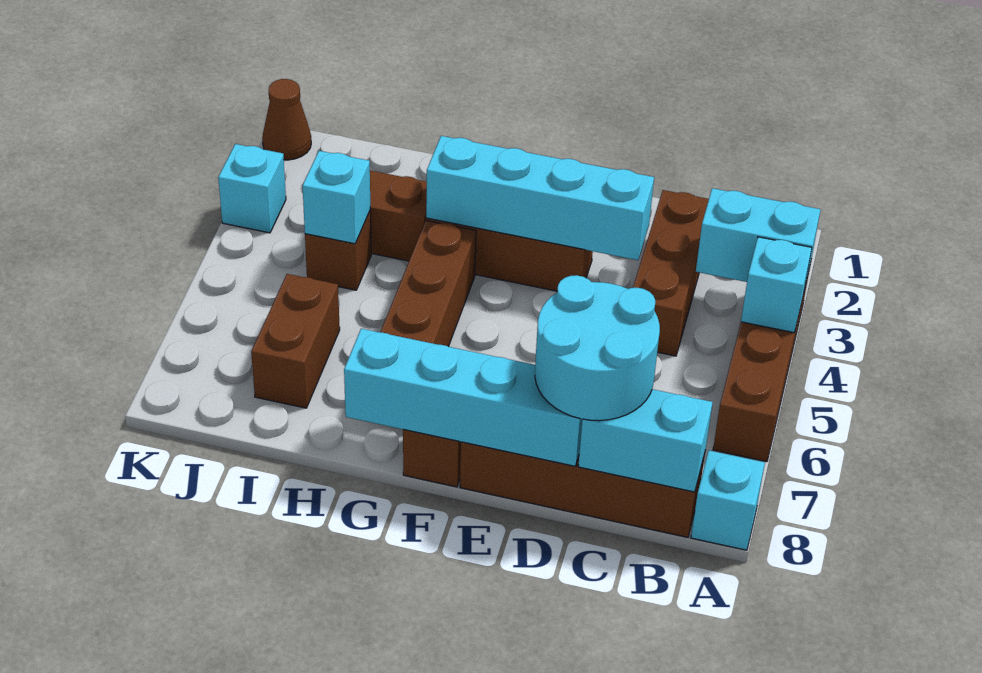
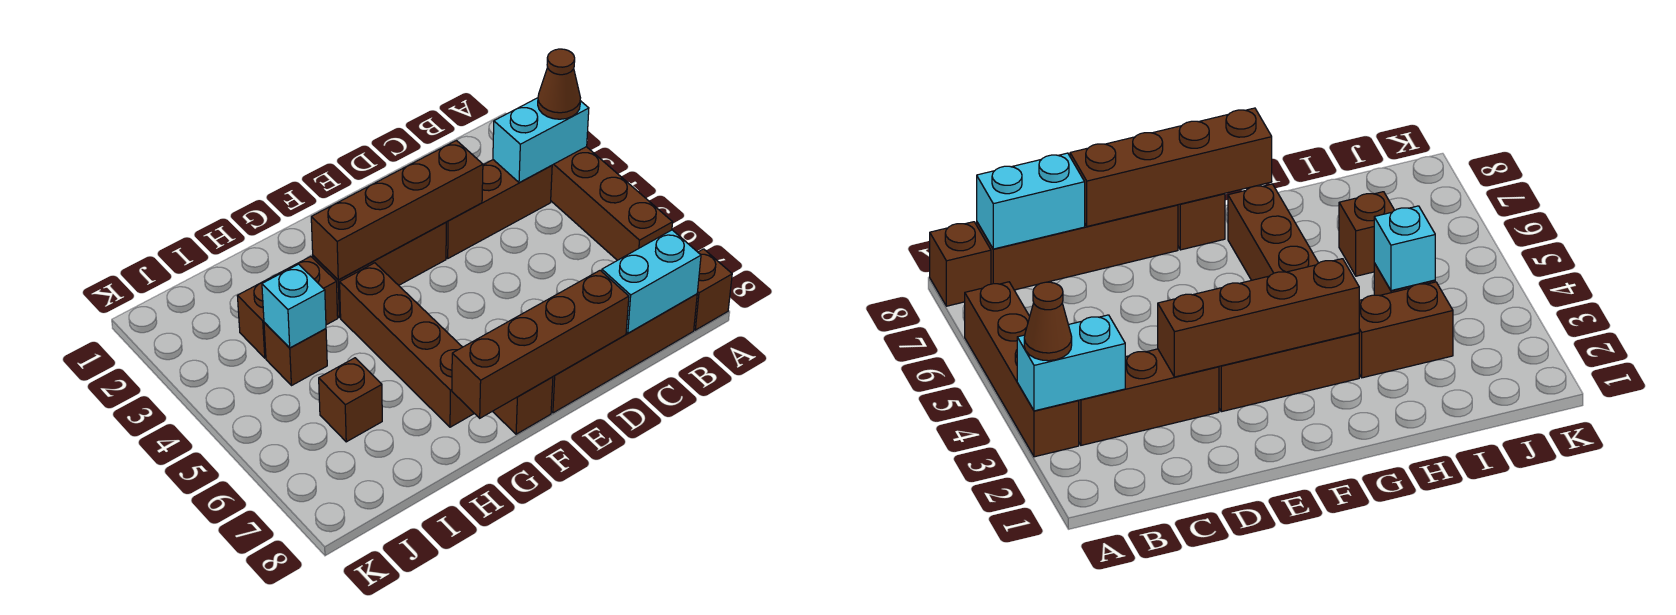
cyan brick A4 level 2 -> none
cyan brick A8 level 1 -> brown brick A8 level 1
brown brick C2:C4 level 1 -> brown brick B3:D3 level 1
cyan round brick C7:D8 level 3 -> none
cyan brick D3:G3 level 2 -> brown brick D3:G3 level 2
cyan brick D8:G8 level 2 -> brown brick D8:G8 level 2
brown brick I6:I7 level 1 -> brown brick I6 level 1
brown cone K1 level 1 -> brown cone A3 level 3
cyan brick K3 level 1 -> none

